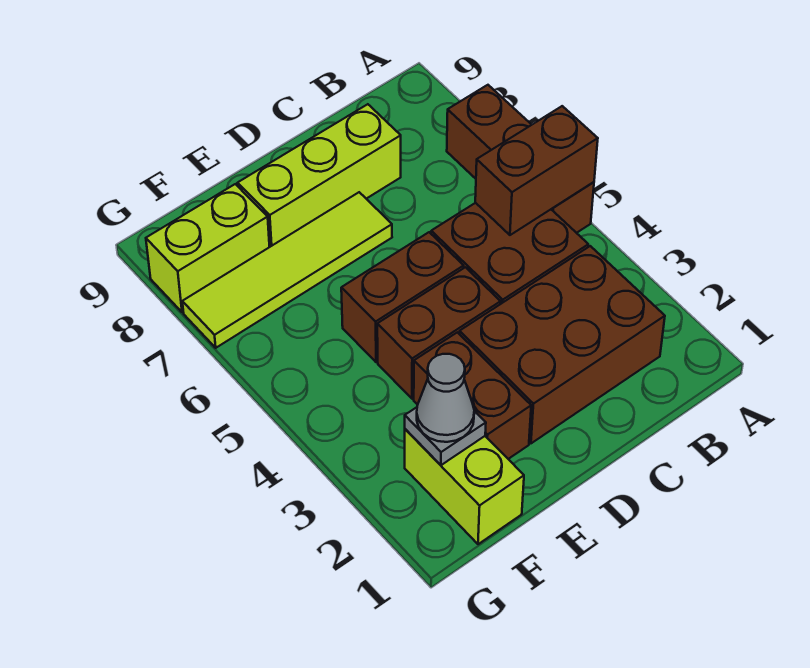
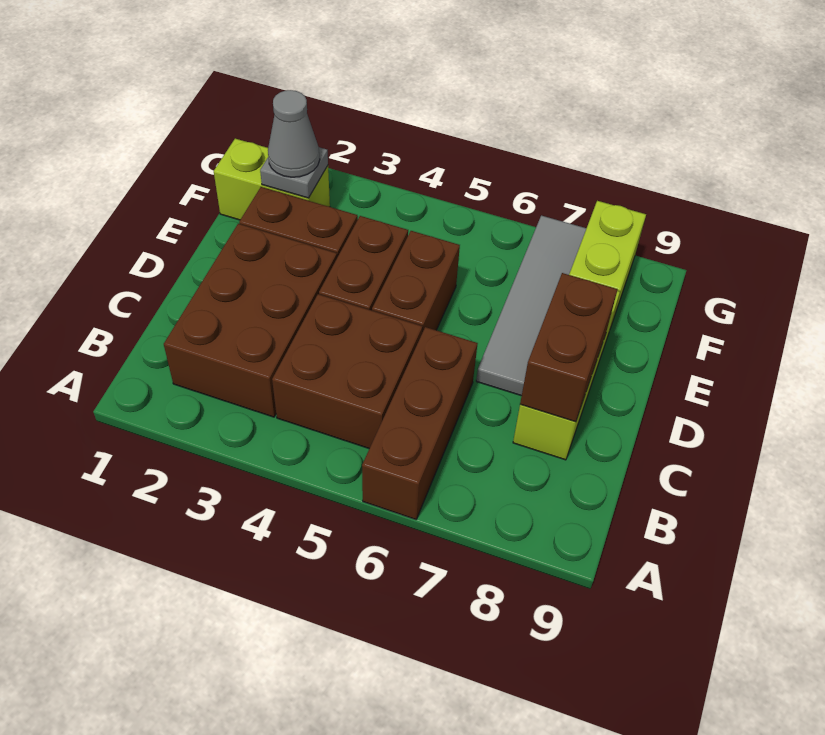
brown brick A5:A7 level 1 -> brown brick A6:C6 level 1
brown brick A5:B5 level 2 -> brown brick C8:D8 level 2
lime tile D7:G7 level 1 -> grey tile D7:G7 level 1

